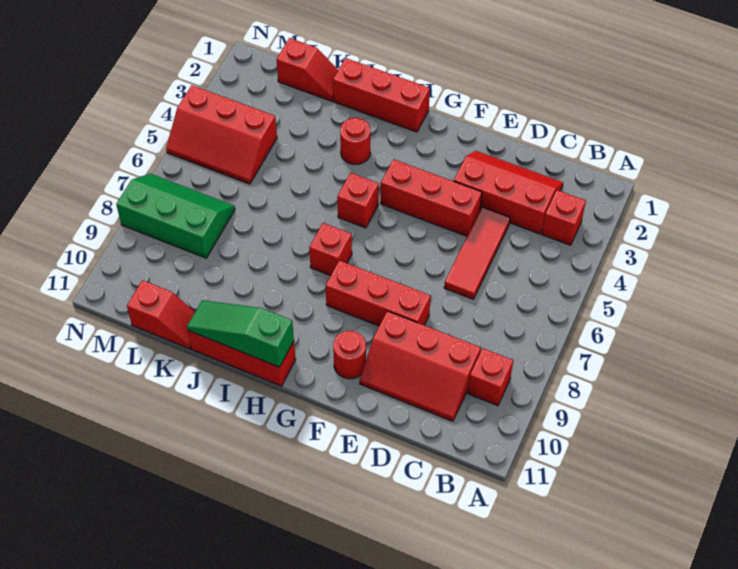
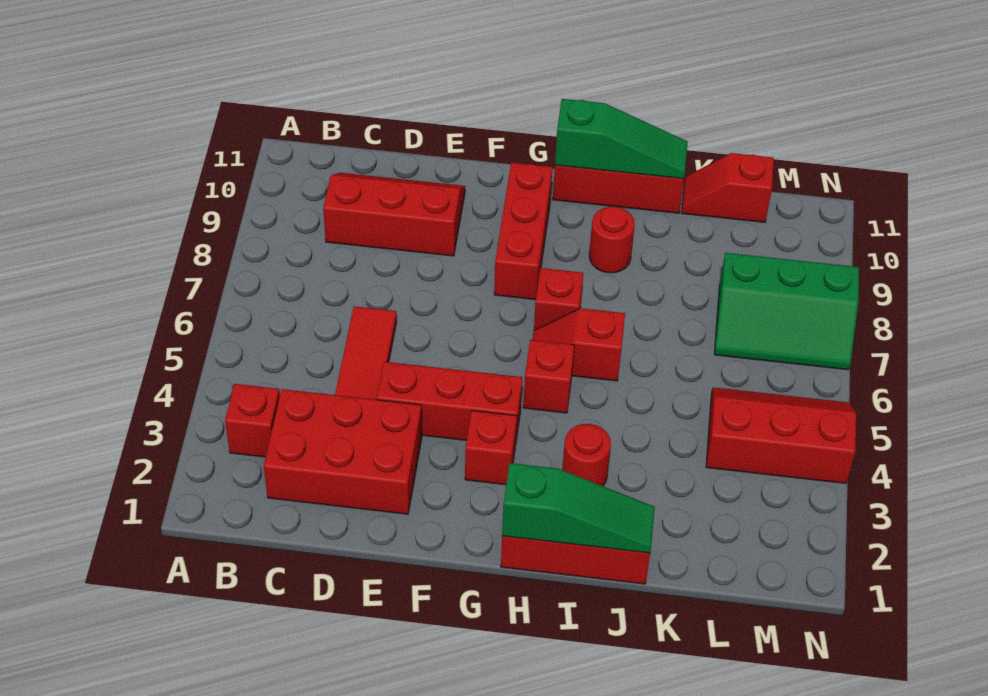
red brick B9 level 1 -> red brick G3 level 1
red slope C2:E3 level 1 top 3 -> red brick C2:E3 level 1
red brick E8:G8 level 1 -> red brick G8:G10 level 1
red round brick F10 level 1 -> red round brick I9 level 1
none -> green slope H1:J1 level 2 top H
red slope K1:L1 level 1 top L -> red slope H6:I6 level 1 top I

